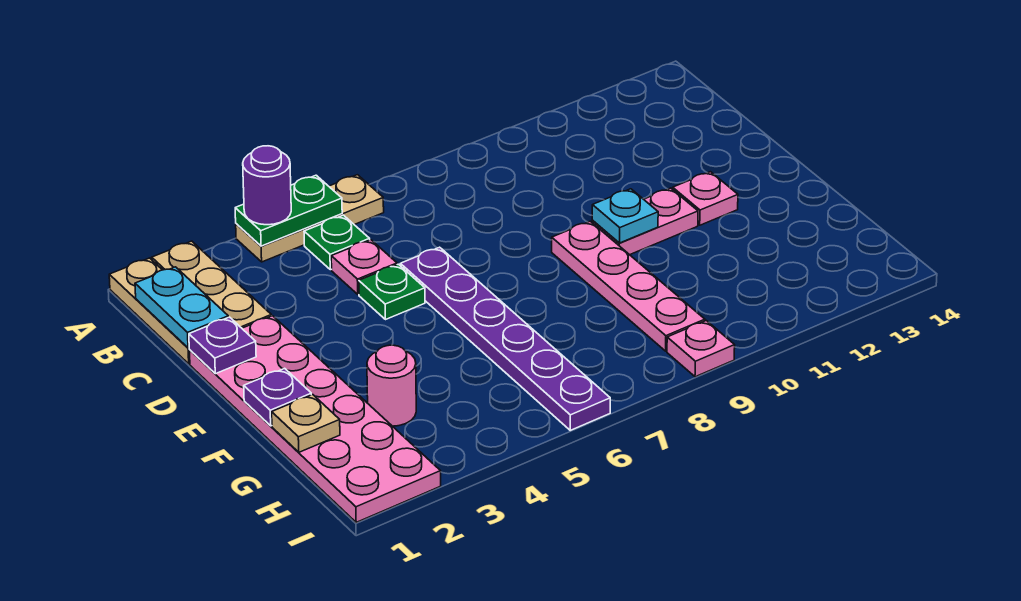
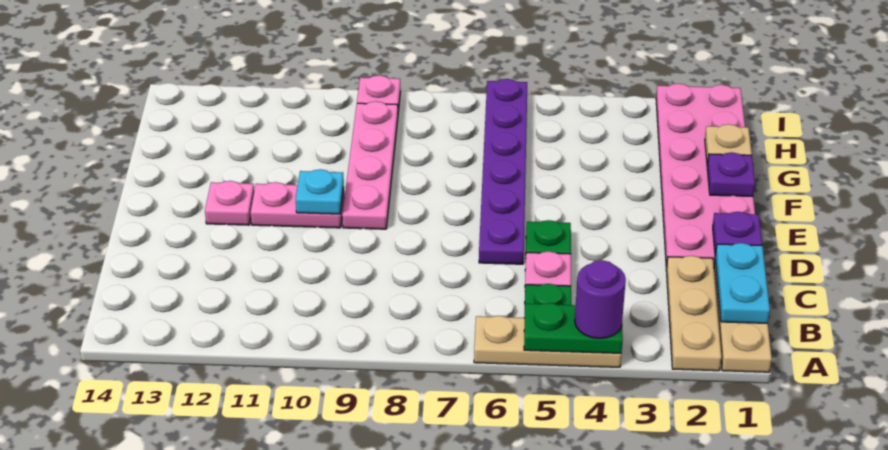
pink round brick G3 level 1 -> none

